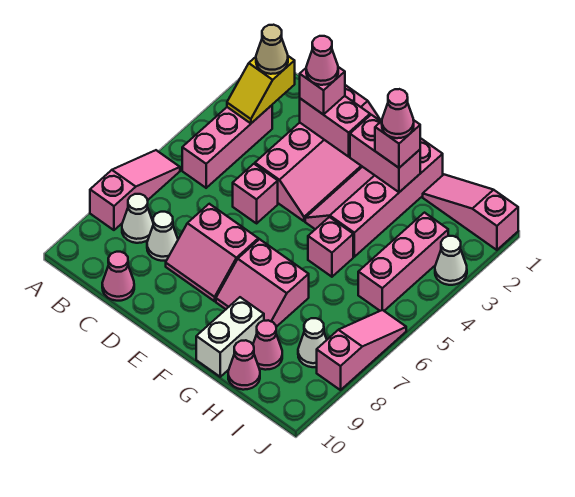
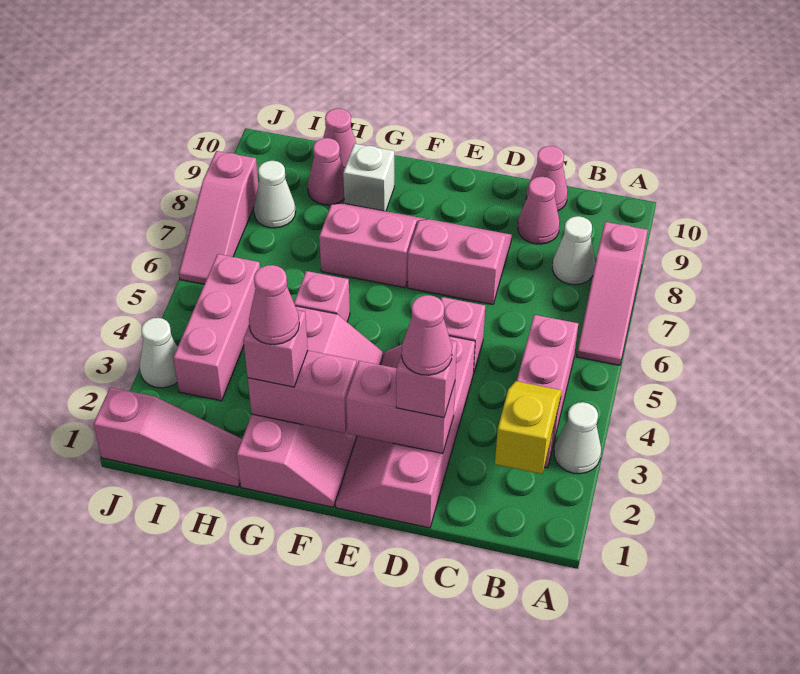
tan cone B2 level 3 -> none
white cone C8 level 1 -> white cone A3 level 1
none -> pink cone C9 level 1
white brick G9:G10 level 1 -> white brick G9 level 1

